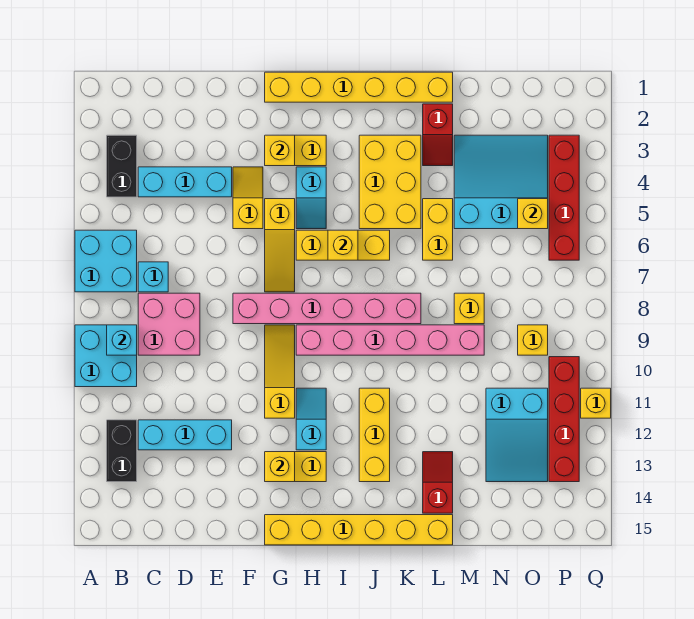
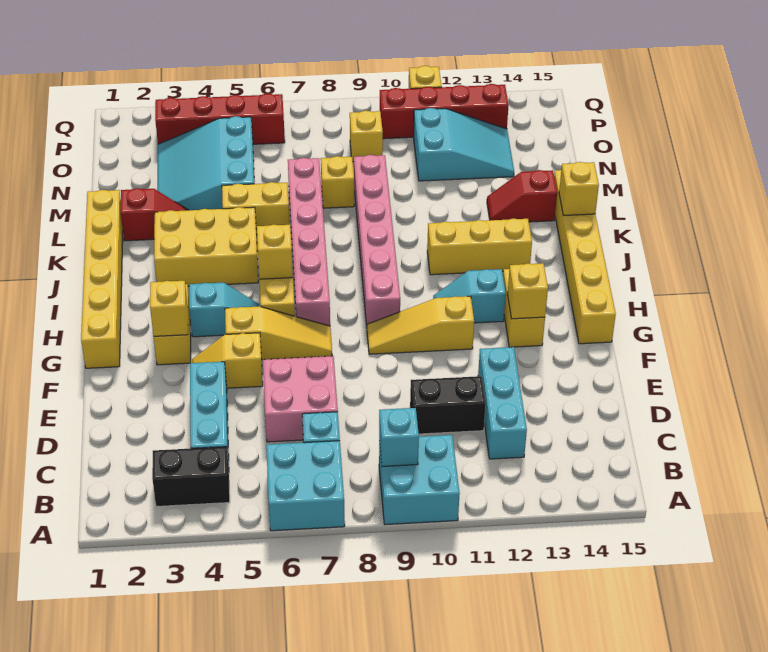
black brick B12:B13 level 1 -> black brick D10:D11 level 1
pink brick C8:D9 level 1 -> pink brick D6:E7 level 1
pink brick F8:K8 level 1 -> pink brick H7:M7 level 1
yellow brick O5 level 2 -> yellow brick K15 level 2

